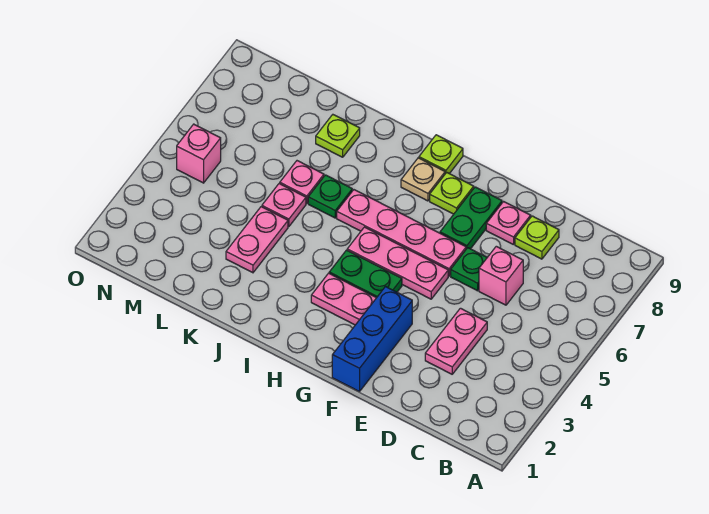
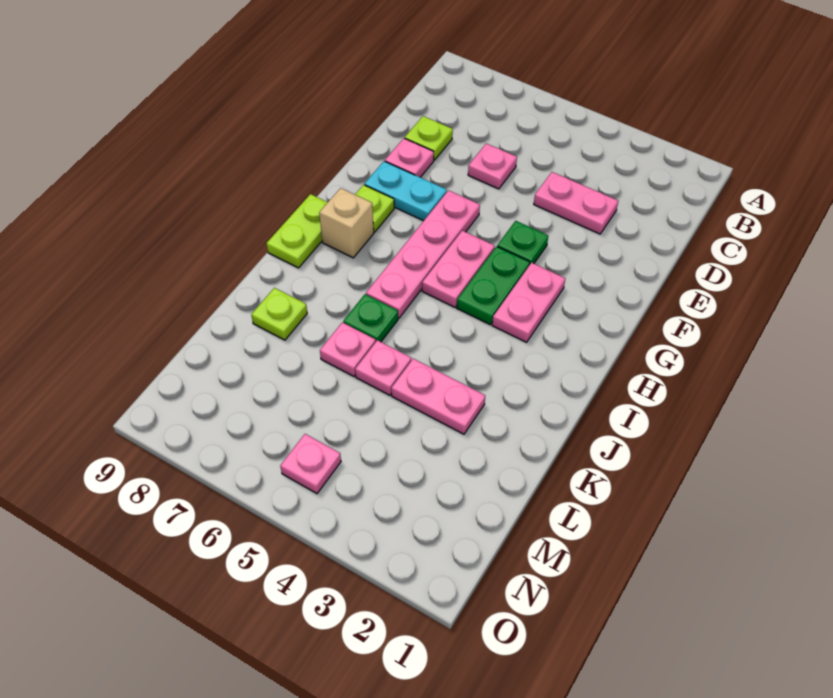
pink brick D6 level 1 -> pink plate D6 level 1
green plate E6 level 1 -> green plate F4 level 1
blue brick F1:F3 level 1 -> none
pink plate F5:H5 level 1 -> pink plate G5:H5 level 1
green plate F7:F8 level 1 -> cyan plate F7:F8 level 1
tan plate H8 level 1 -> tan brick H8 level 1
lime plate H9 level 1 -> lime plate H9:I9 level 1
pink brick N5 level 1 -> pink plate N5 level 1

